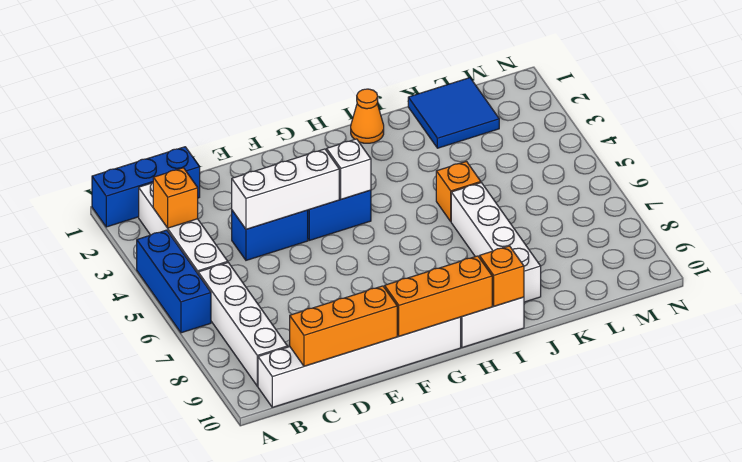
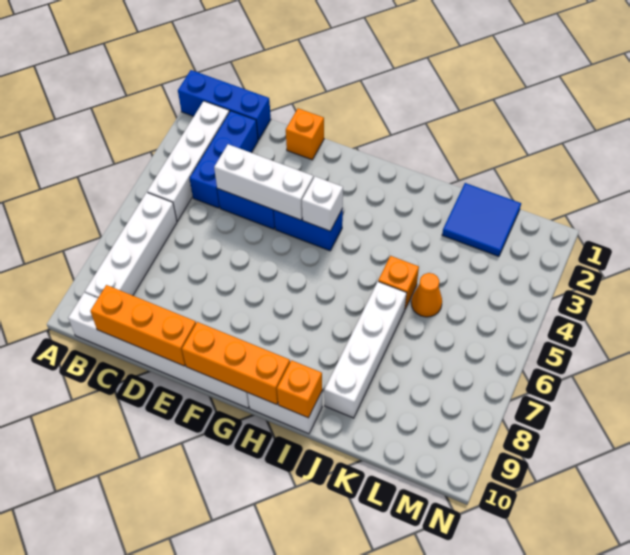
blue brick A4:A6 level 1 -> blue brick C2:C4 level 1
orange brick B3 level 2 -> orange brick E1 level 1
orange cone I1 level 1 -> orange cone K5 level 1

